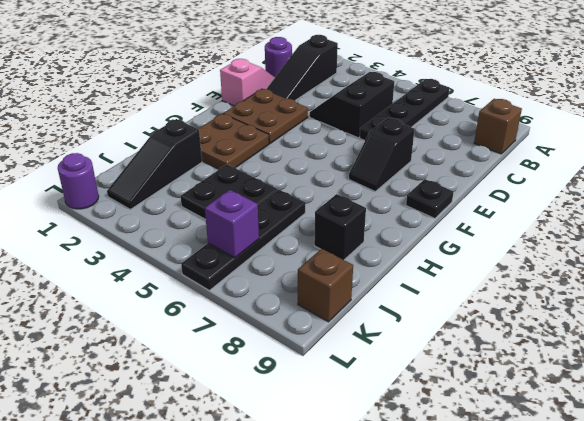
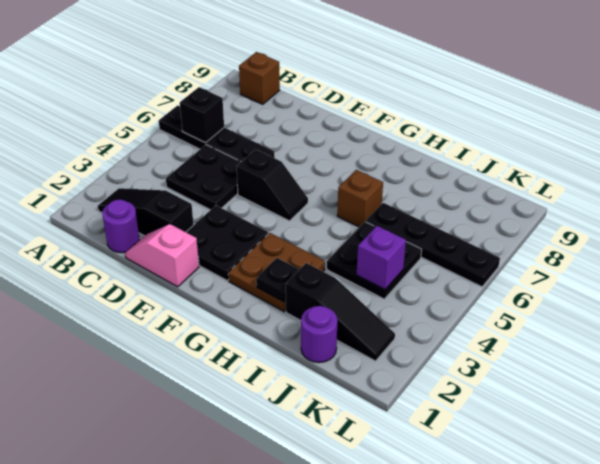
black slope B2:D2 level 1 top B -> black slope B2:D2 level 1 top D
black slope C4:D5 level 1 top 5 -> black plate C4:D5 level 1
brown plate E2:F3 level 1 -> black plate E2:F3 level 1
black slope E7:F7 level 1 top E -> black slope E5:F5 level 1 top E
black plate F9 level 1 -> black plate H2 level 2
black brick I8 level 1 -> black brick B6 level 2
purple brick K6 level 2 -> purple brick J4 level 2
brown brick K9 level 1 -> brown brick H6 level 1
purple round brick L1 level 1 -> purple round brick J1 level 1

